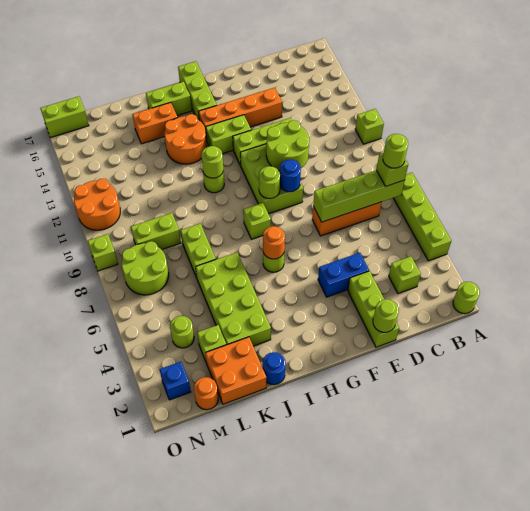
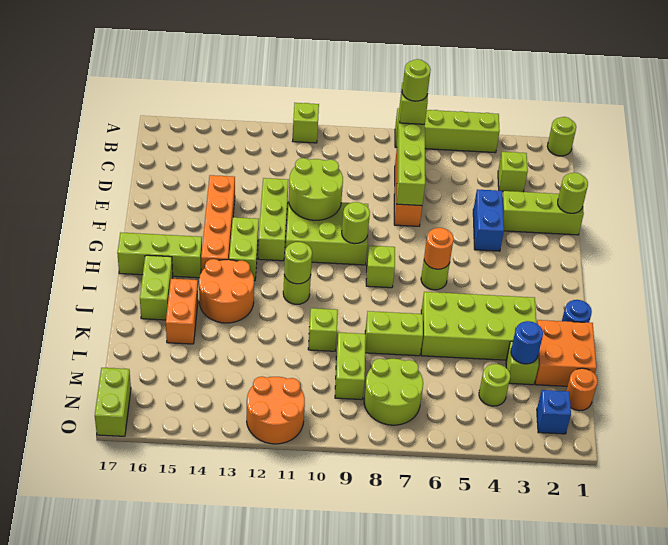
blue round brick F9 level 2 -> blue round brick L3 level 2
lime brick O9 level 1 -> lime brick K10 level 1

